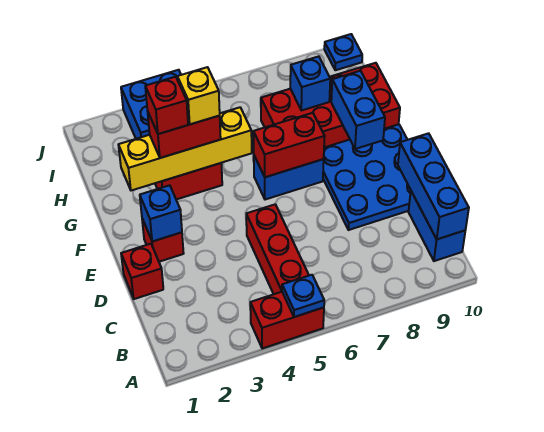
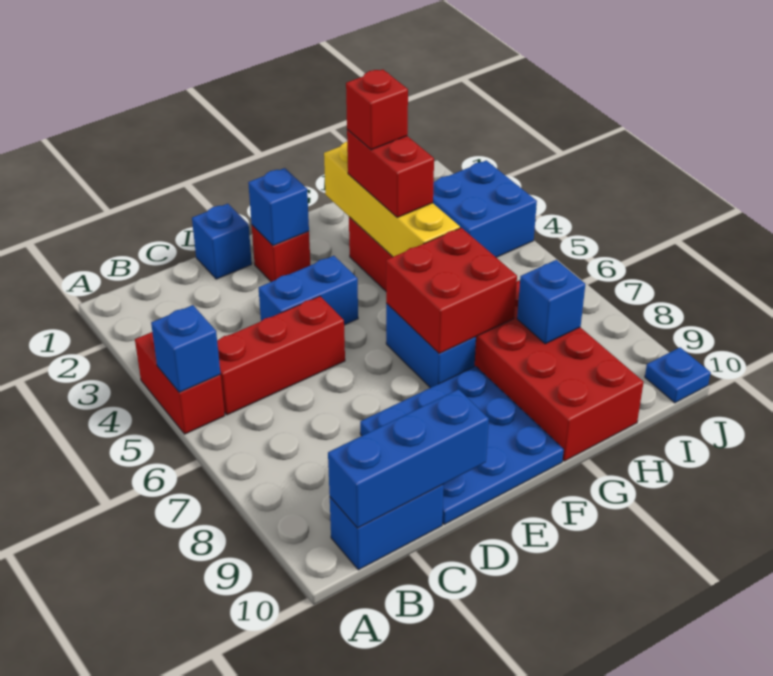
blue plate A5 level 2 -> blue brick A5 level 2
red brick D1 level 1 -> blue brick D1 level 1
red brick F6:F7 level 2 -> red brick F6:G7 level 2
blue brick F9:G9 level 2 -> blue brick D4:E4 level 1
yellow brick G4 level 4 -> none

